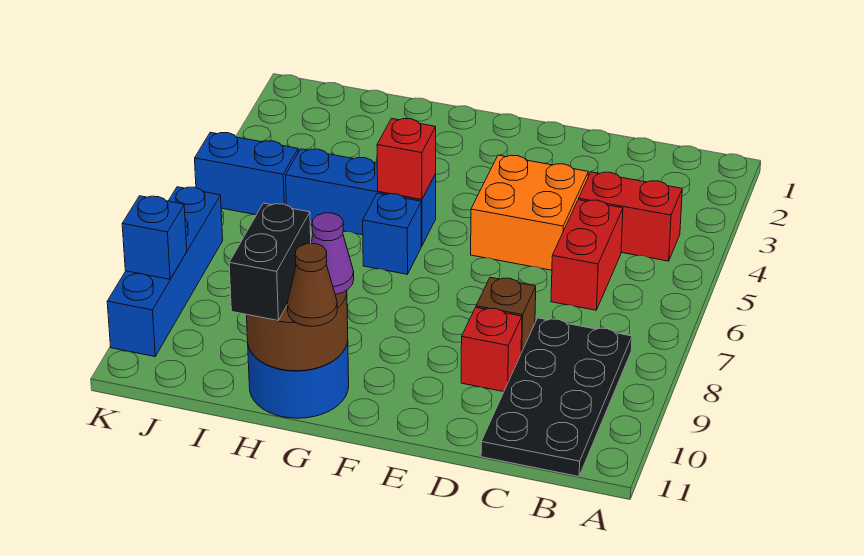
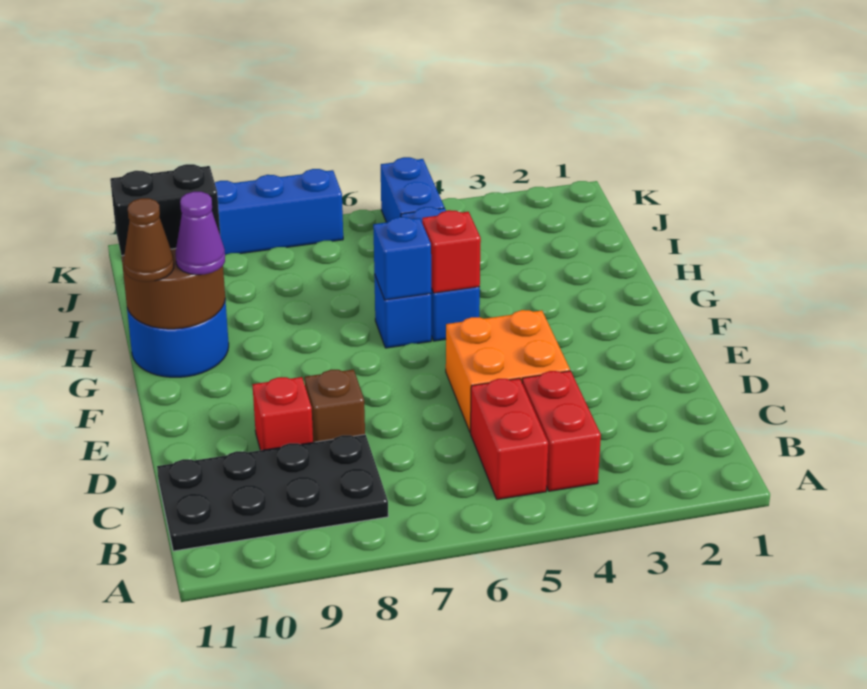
red brick C5:C6 level 1 -> red brick B5:C5 level 1
blue brick K9 level 2 -> blue brick G6 level 2

